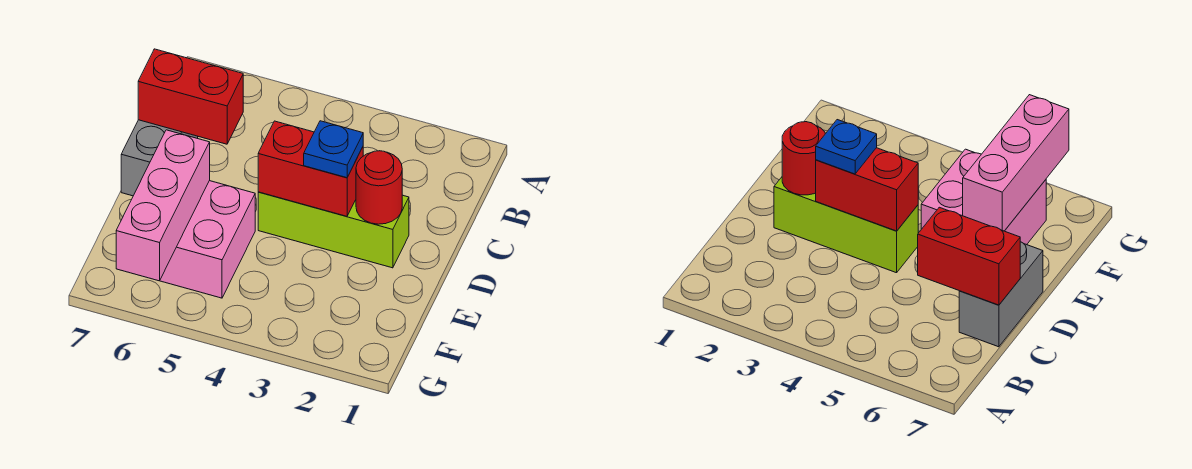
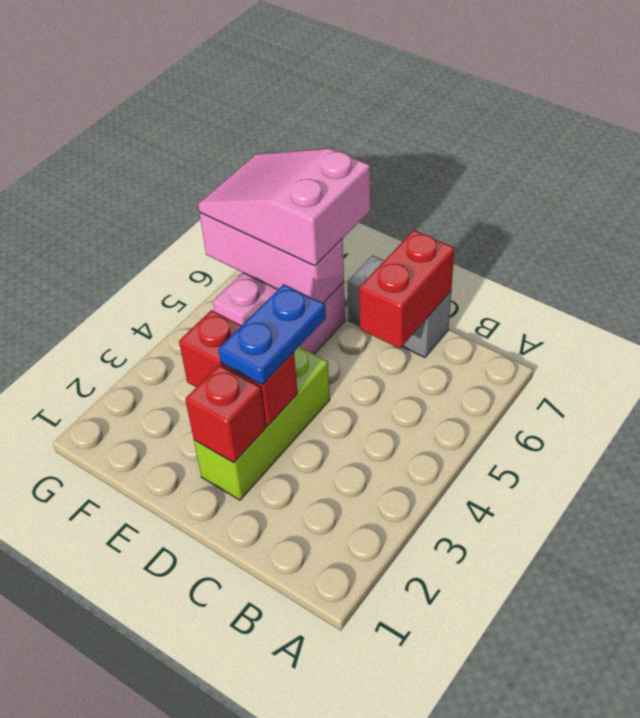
red round brick D2 level 2 -> red brick D2 level 2
red brick D3:D4 level 2 -> red brick D3:E3 level 2
blue plate D3 level 3 -> blue plate D3:D4 level 3
none -> pink slope E6:G7 level 3 top E

